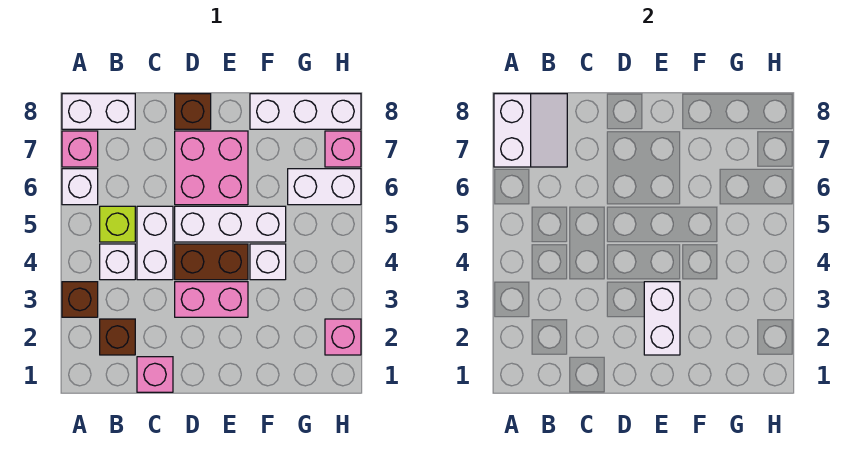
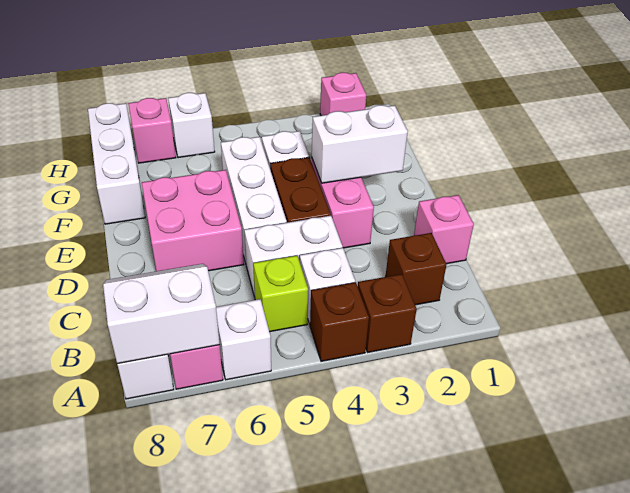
brown brick D8 level 1 -> brown brick A4 level 1
white brick G6:H6 level 1 -> white brick H6 level 1

